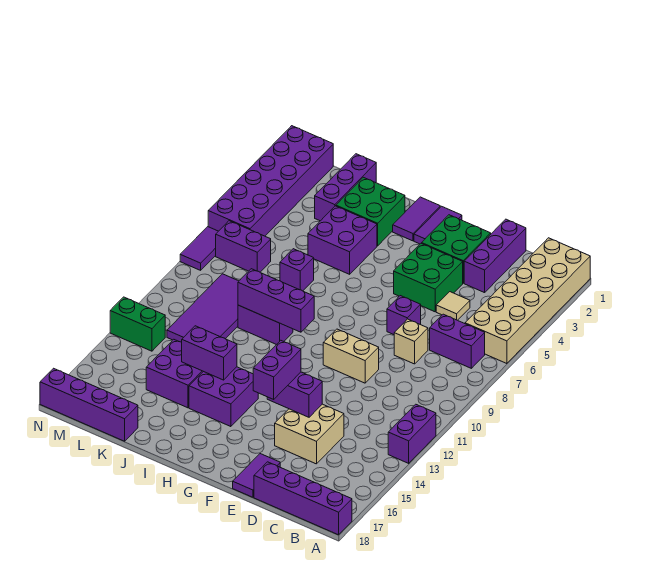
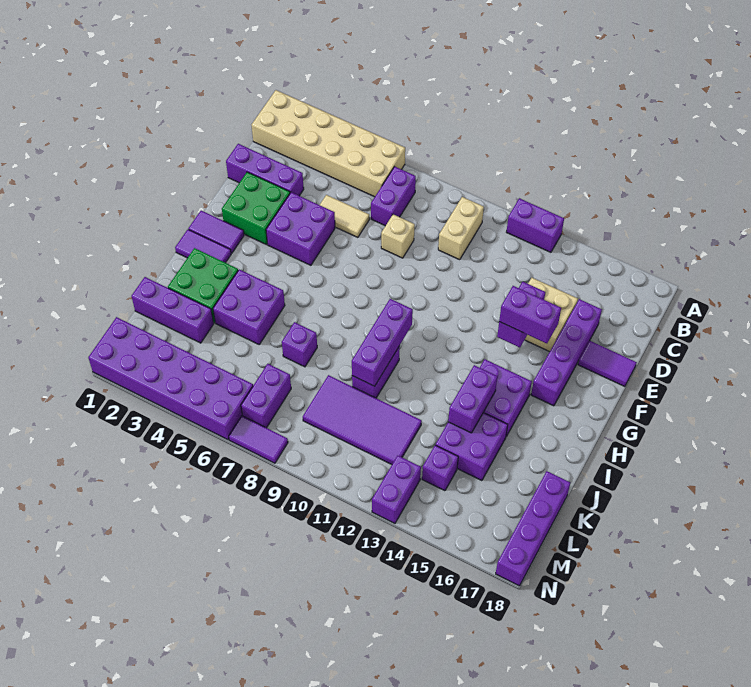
purple brick A18:D18 level 1 -> purple brick D16:G16 level 1
tan tile D5 level 1 -> tan tile D5:D6 level 1
green brick E4:F5 level 1 -> purple brick E4:F5 level 1
purple brick E7 level 1 -> purple brick L14 level 1
tan brick E10:F10 level 1 -> tan brick B10:C10 level 1
green brick M13:N13 level 1 -> purple brick M13:N13 level 1

